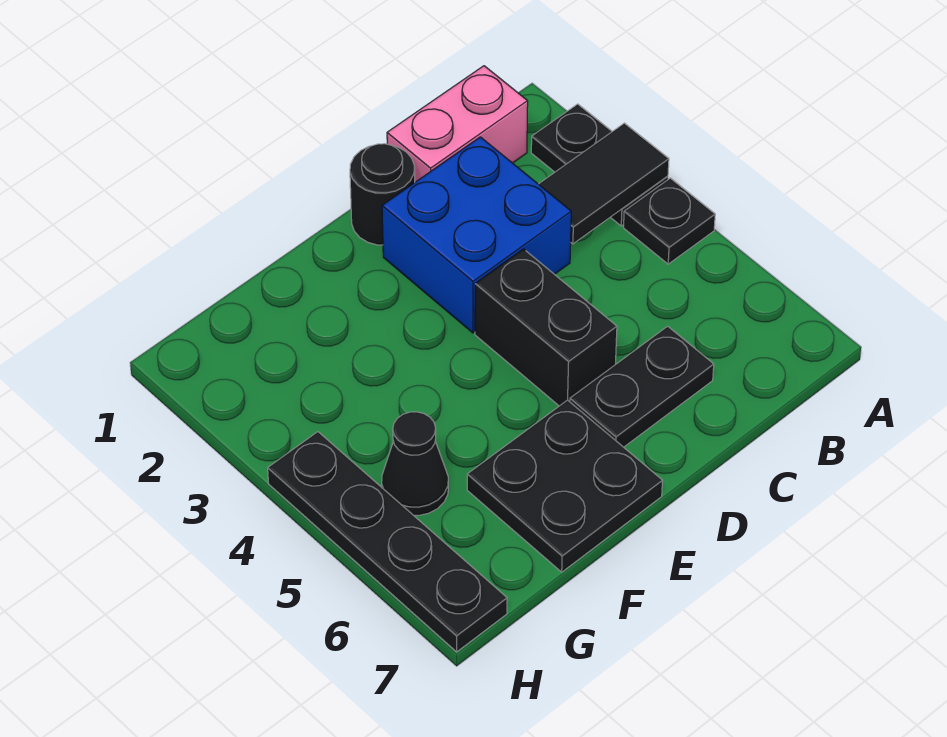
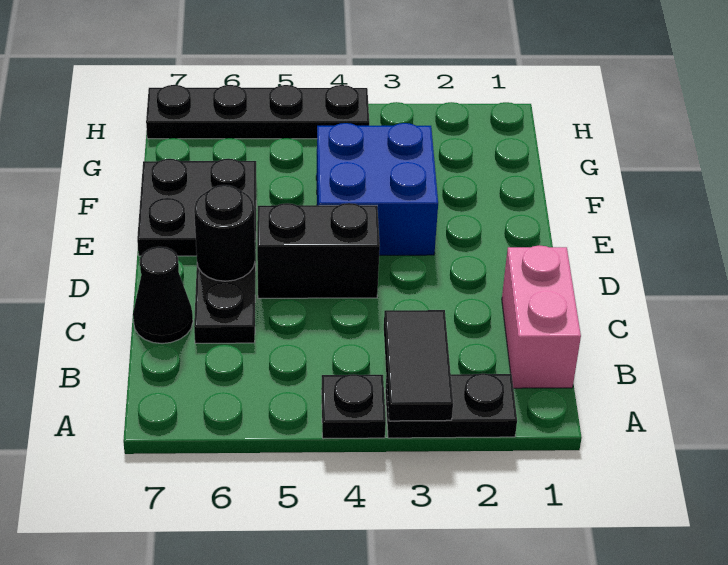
blue brick C2:D3 level 1 -> blue brick E3:F4 level 1
black round brick D1 level 1 -> black round brick D6 level 2
black cone G5 level 1 -> black cone C7 level 1

